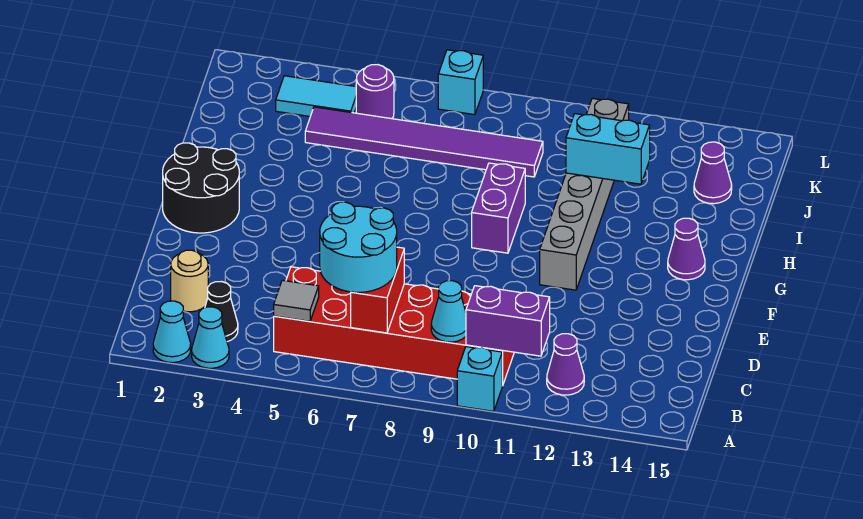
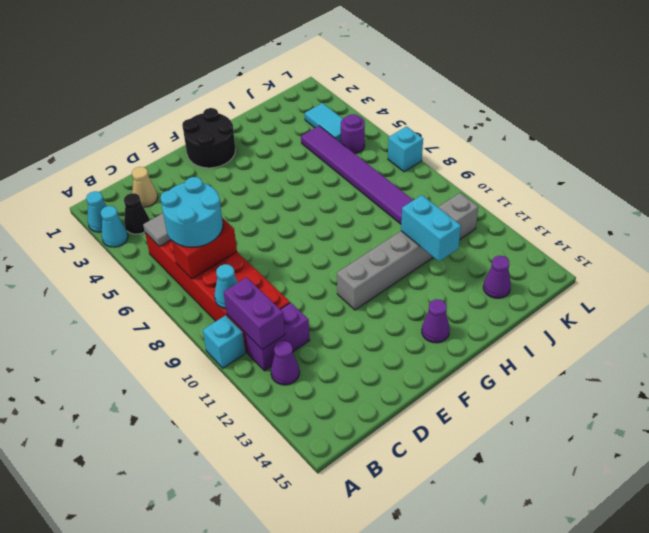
tan round brick C2 level 1 -> tan cone C2 level 1
purple brick G9:H9 level 1 -> purple brick B11:C11 level 1

